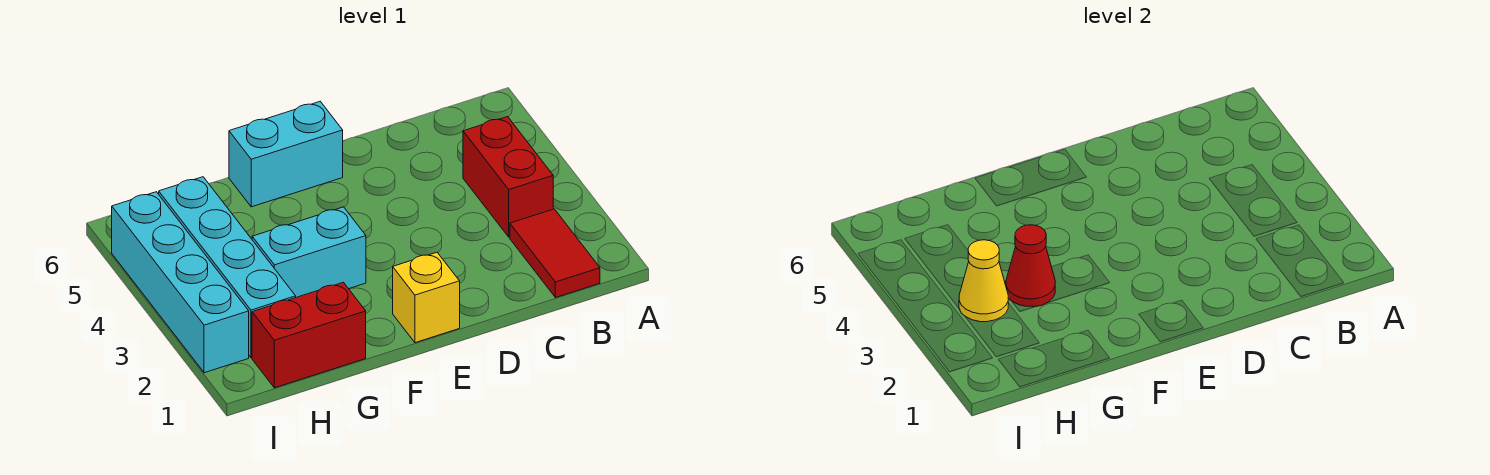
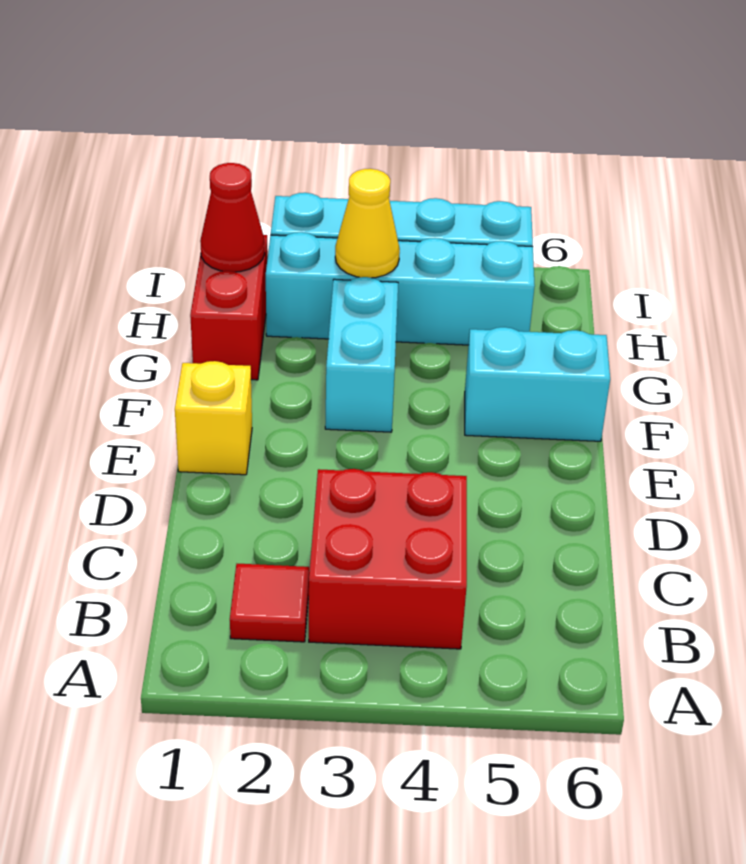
red tile B1:B2 level 1 -> red tile B2 level 1
red brick B3:B4 level 1 -> red brick B3:C4 level 1
cyan brick E6:F6 level 1 -> cyan brick F5:F6 level 1
red cone G3 level 2 -> red cone H1 level 2

